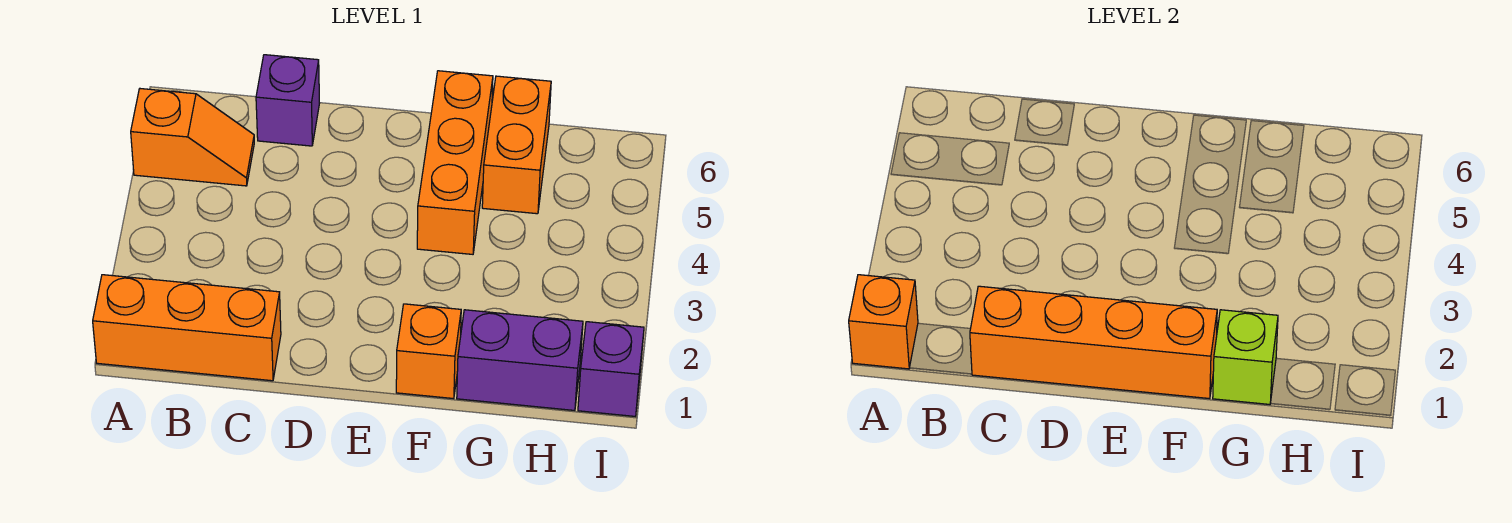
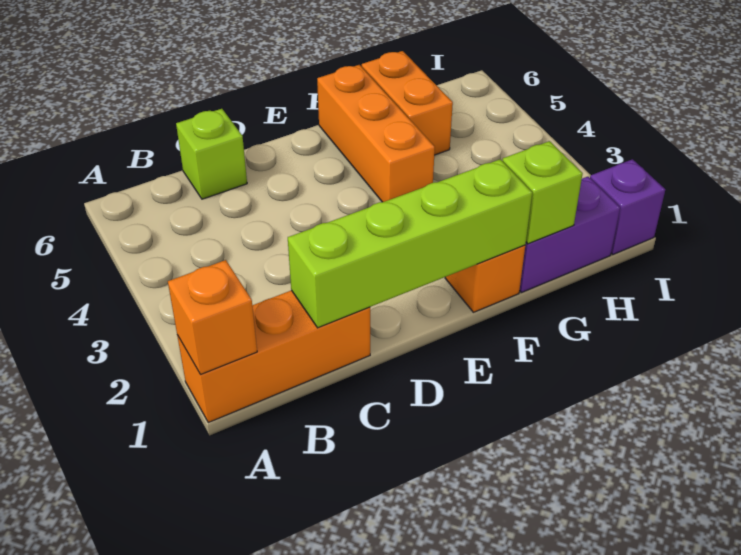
orange slope A5:B5 level 1 top A -> none
orange brick C1:F1 level 2 -> lime brick C1:F1 level 2
purple brick C6 level 1 -> lime brick C6 level 1

